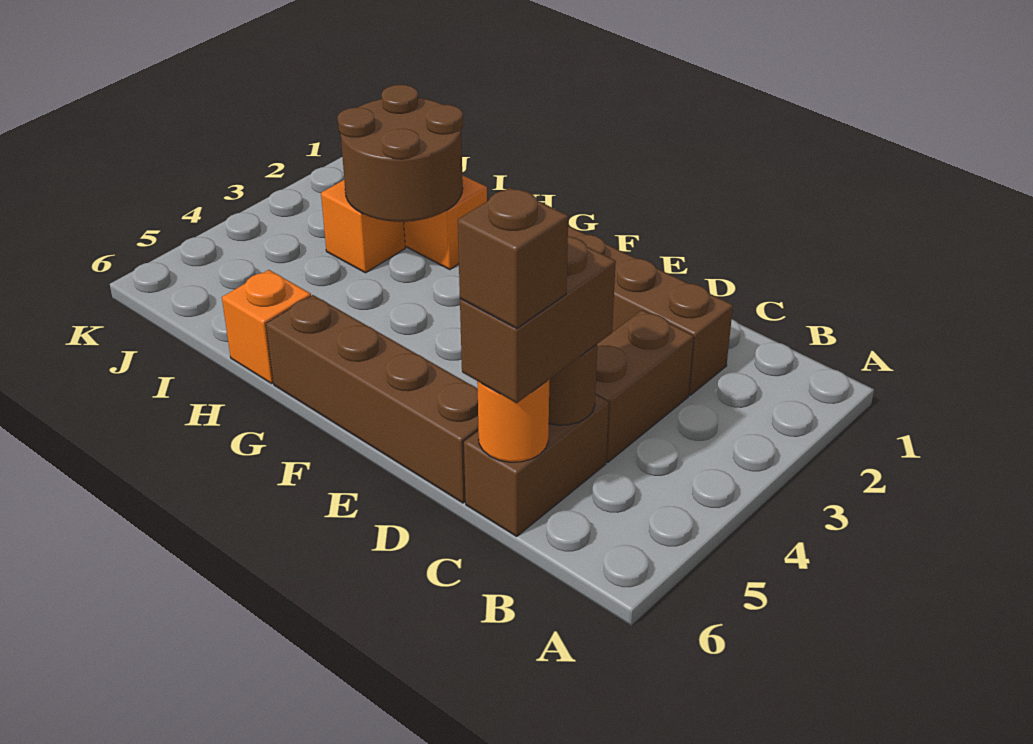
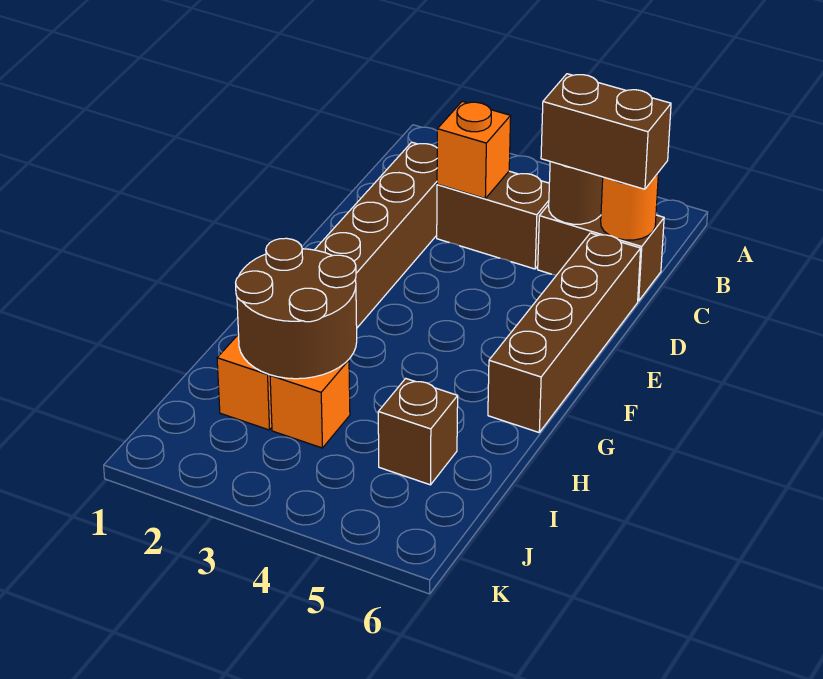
brown brick C6 level 4 -> brown brick I5 level 1
orange brick H6 level 1 -> orange brick C3 level 2

